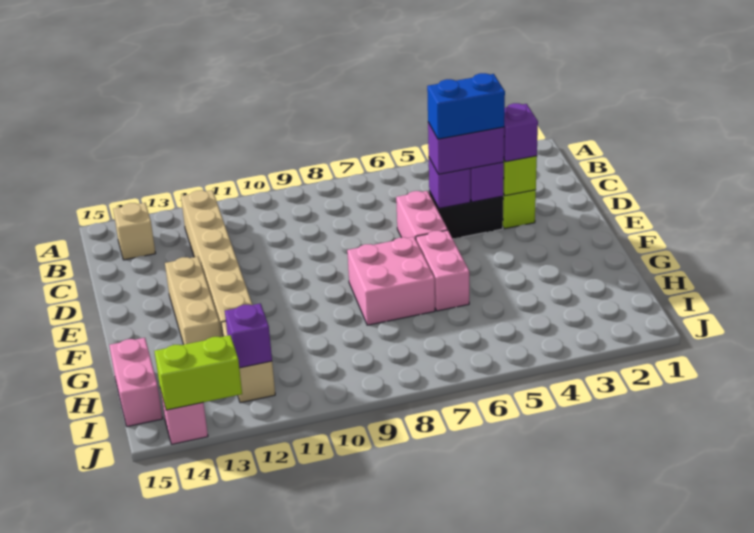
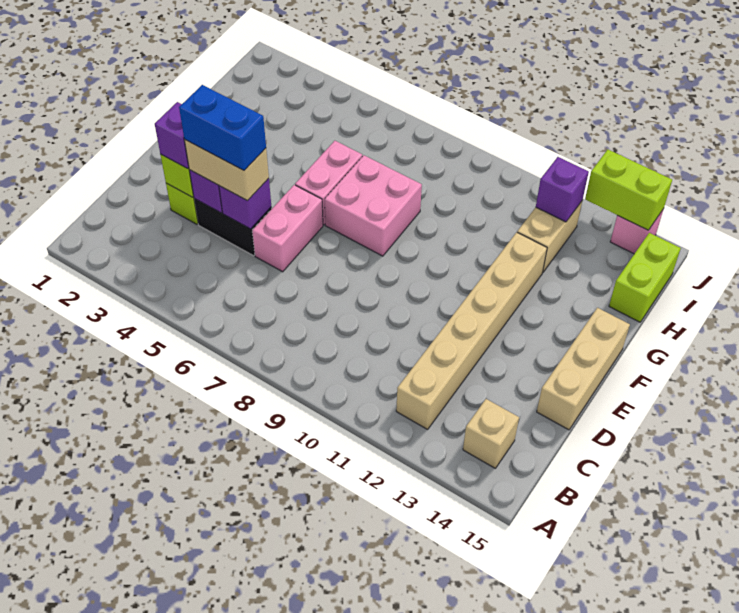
purple brick D4:D5 level 3 -> tan brick D4:D5 level 3
tan brick E13:G13 level 1 -> tan brick D15:F15 level 1
pink brick H15:I15 level 1 -> lime brick H15:I15 level 1

